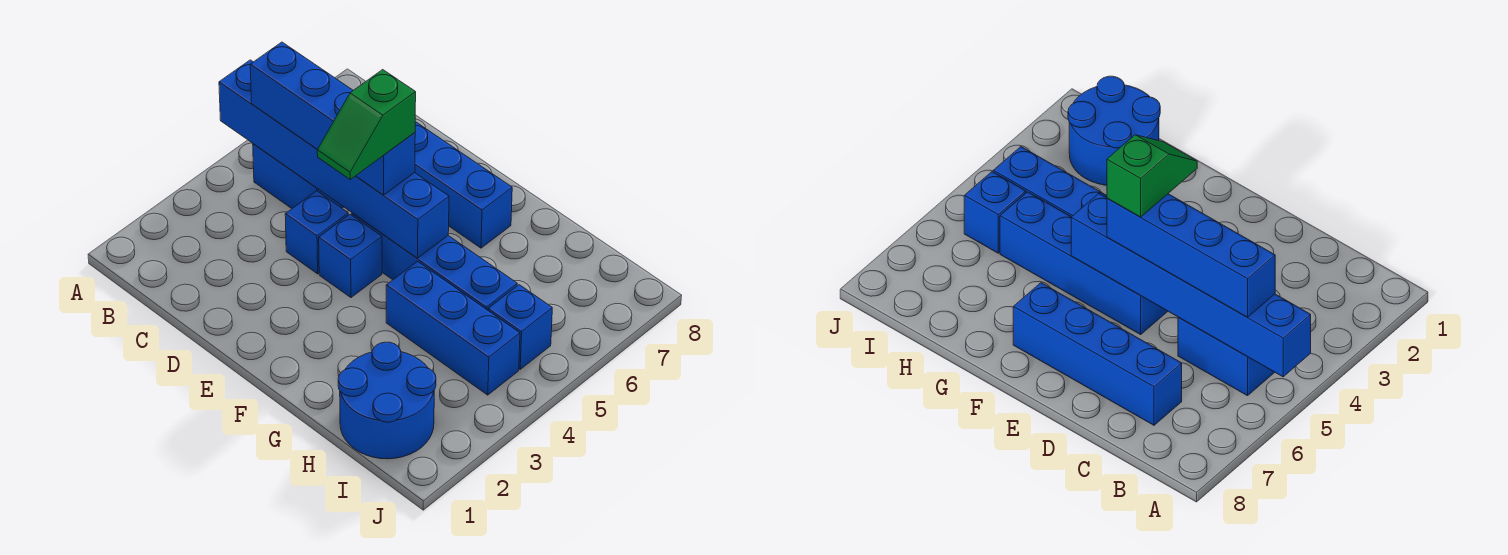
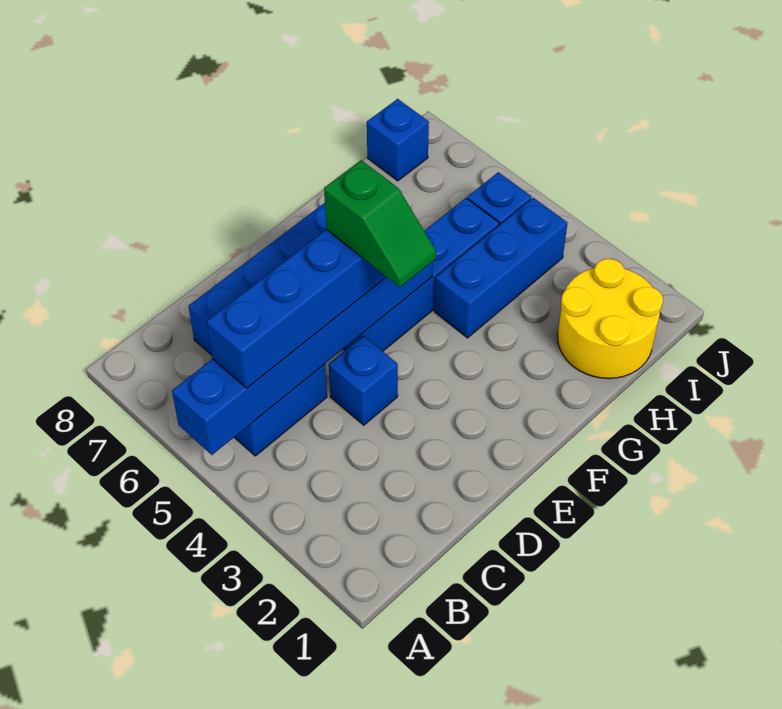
blue brick E4 level 1 -> blue brick I8 level 1
blue round brick H1:I2 level 1 -> yellow round brick H1:I2 level 1

